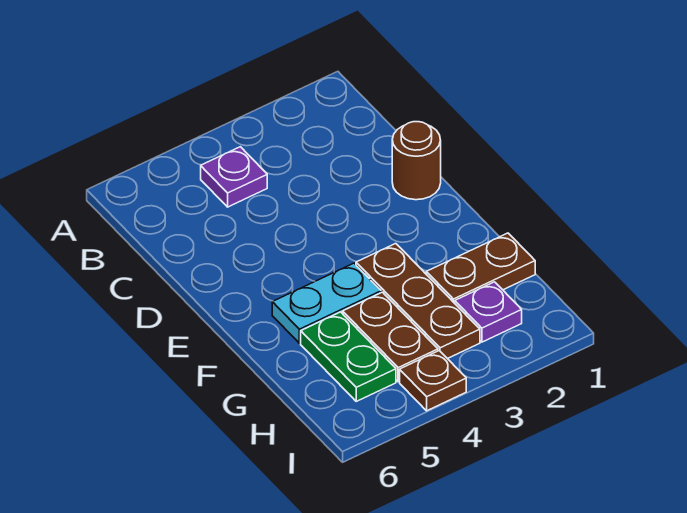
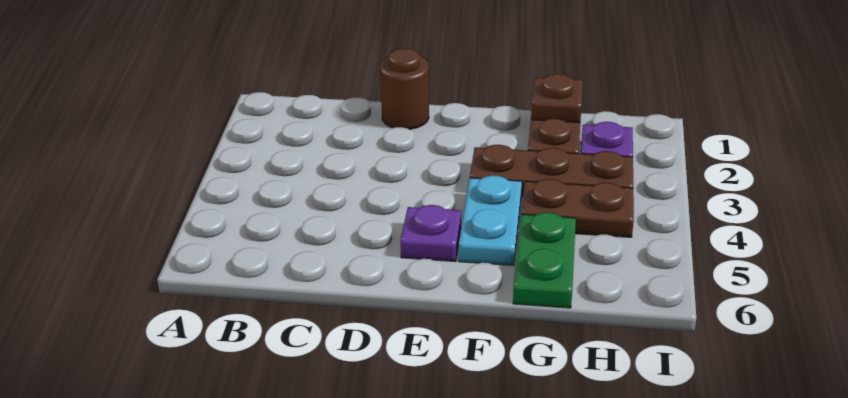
purple plate B4 level 1 -> purple plate E5 level 1
green plate G5:H5 level 1 -> green plate G5:G6 level 1
brown plate I4 level 1 -> brown plate G1 level 2

